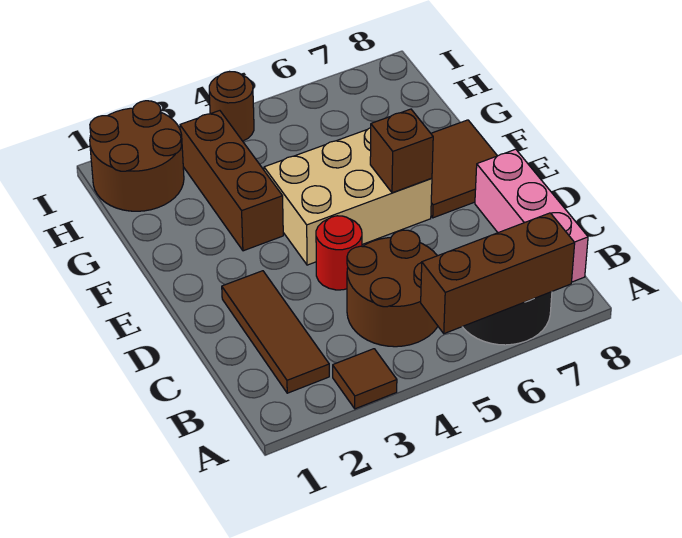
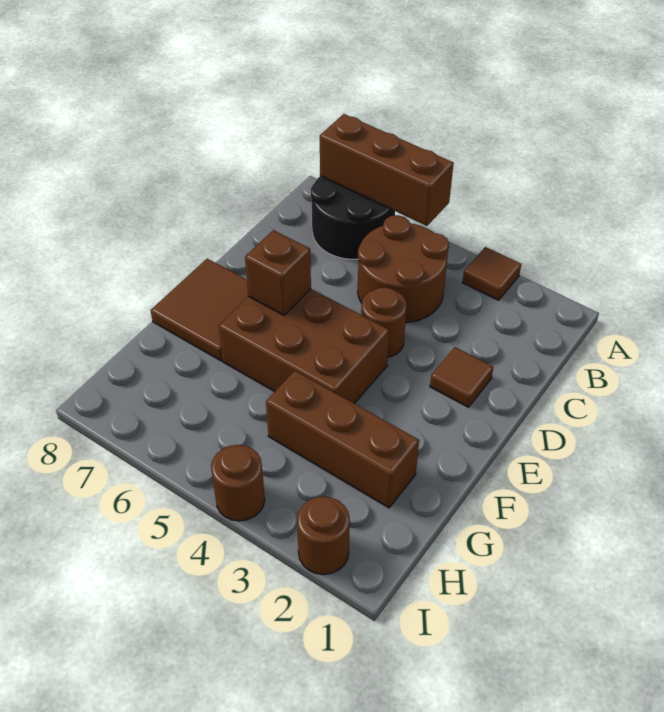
brown tile B2:D2 level 1 -> brown tile D2 level 1
pink brick B8:D8 level 1 -> none
red round brick D4 level 1 -> brown round brick D4 level 1
tan brick E4:F6 level 1 -> brown brick E4:F6 level 1
brown brick F3:H3 level 1 -> brown brick G2:G4 level 1
brown round brick H1:I2 level 1 -> brown round brick I2 level 1

